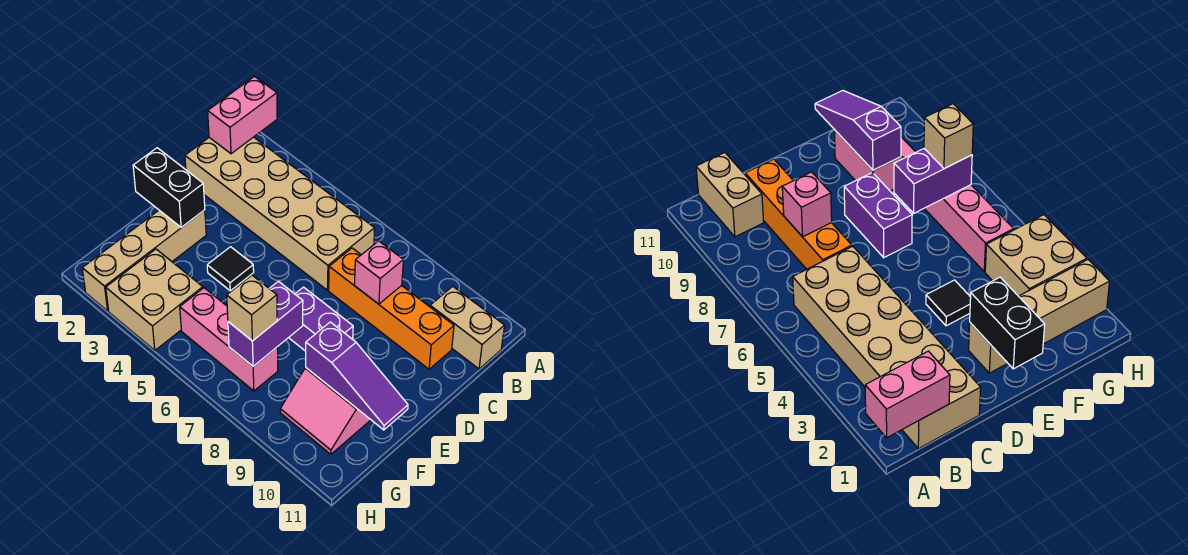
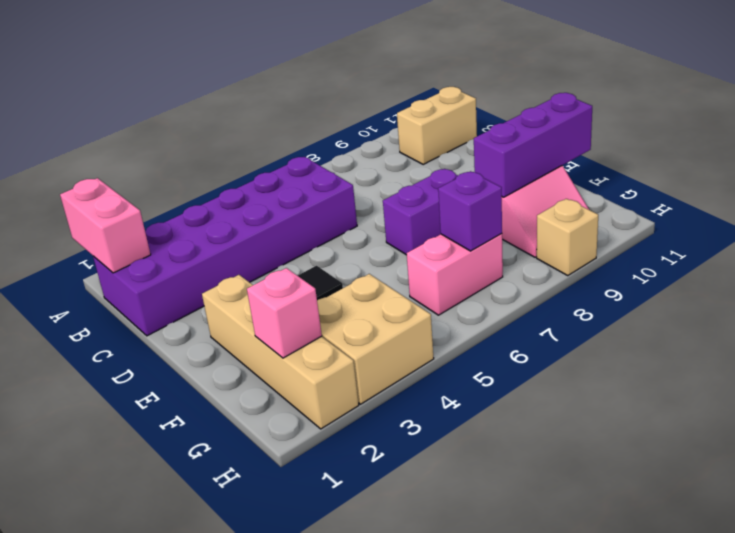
tan brick B1:C6 level 1 -> purple brick B1:C6 level 1
orange brick C7:C10 level 1 -> none
pink brick C8 level 2 -> pink brick G2 level 2
black brick E1:E2 level 2 -> none
purple brick F7:G7 level 2 -> purple brick G7 level 2
purple slope F9:F11 level 2 top 9 -> purple brick F9:F11 level 2
pink brick G5:G7 level 1 -> pink brick G6:G7 level 1
tan brick G7 level 3 -> tan brick H9 level 1

